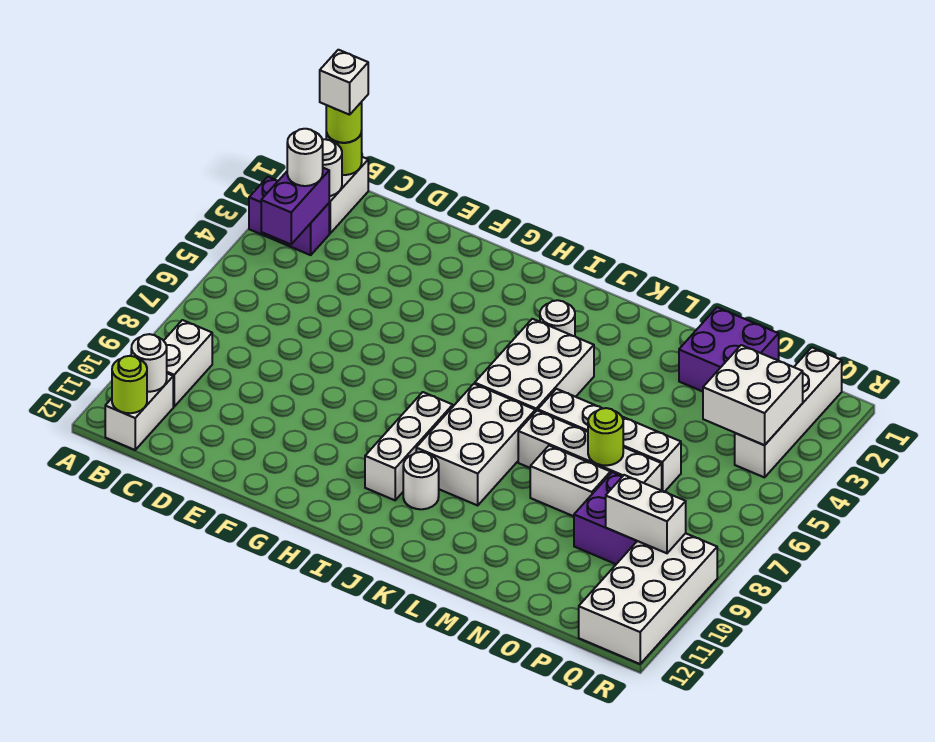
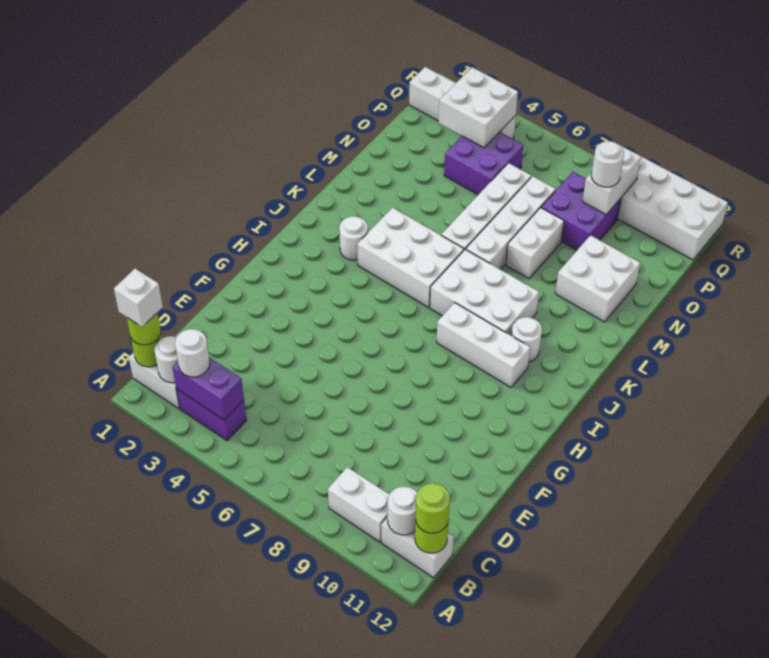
purple brick A3:B3 level 1 -> purple brick B3:B4 level 1
none -> white brick M10:N11 level 1
purple brick N1:O2 level 1 -> purple brick O4:P5 level 1
lime round brick N7 level 2 -> lime round brick B12 level 3
none -> white round brick P9 level 3

